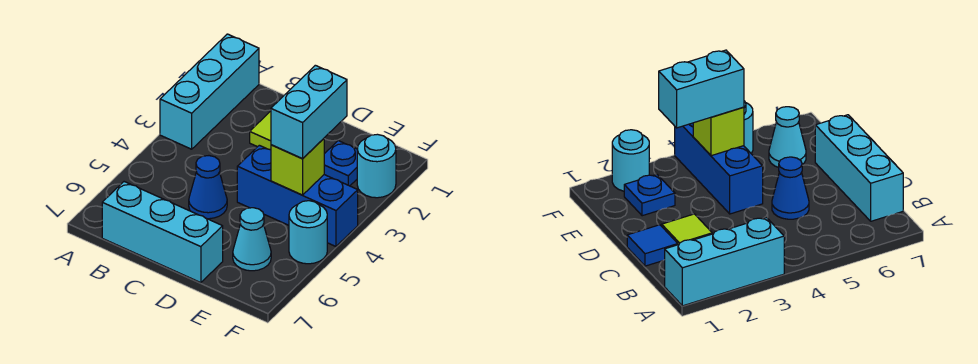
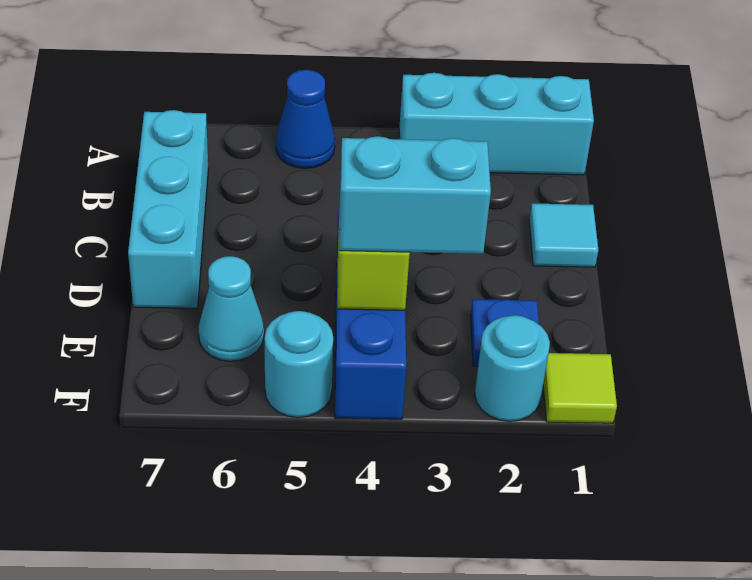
blue tile C1 level 1 -> cyan tile C1 level 1
lime tile C2 level 1 -> lime tile F1 level 1
blue cone C5 level 1 -> blue cone A5 level 1

